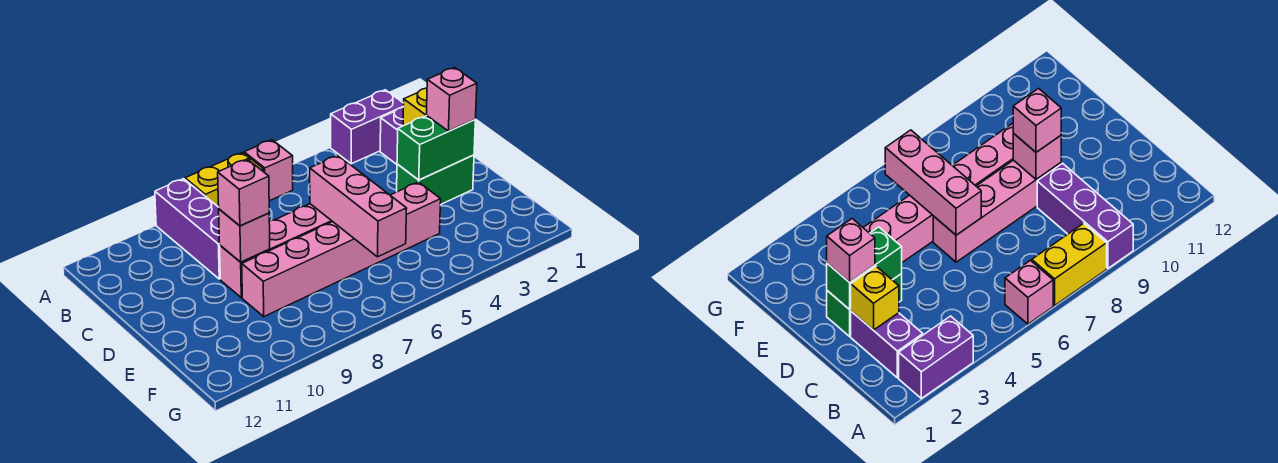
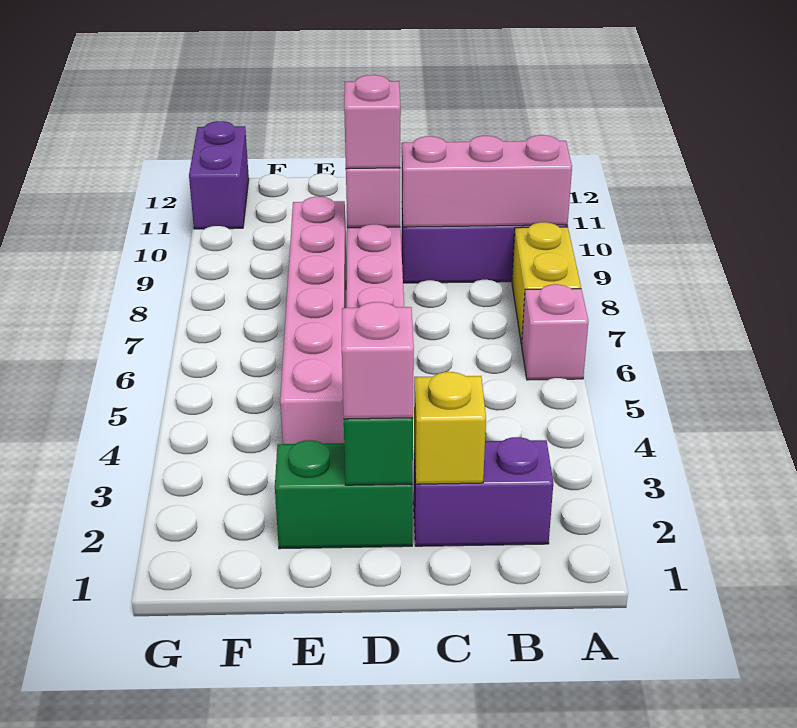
purple brick A2:A3 level 1 -> purple brick G11:G12 level 1
green brick D2:D3 level 1 -> green brick D2:E2 level 1
pink brick D6:F6 level 2 -> pink brick A9:C9 level 2

